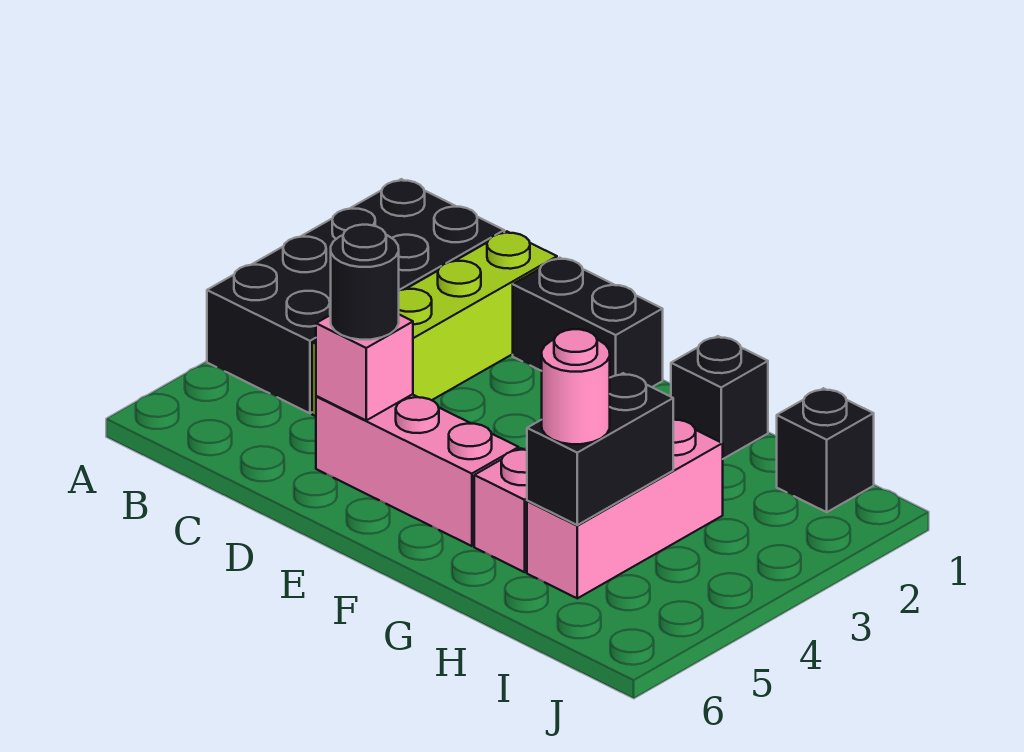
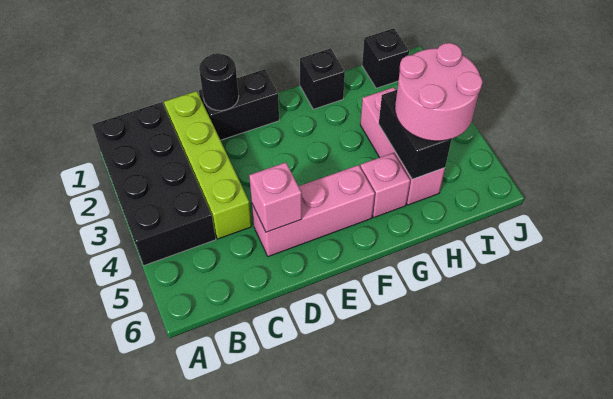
black round brick D5 level 3 -> black round brick D1 level 2
pink round brick H5 level 3 -> pink round brick H4:I5 level 3

